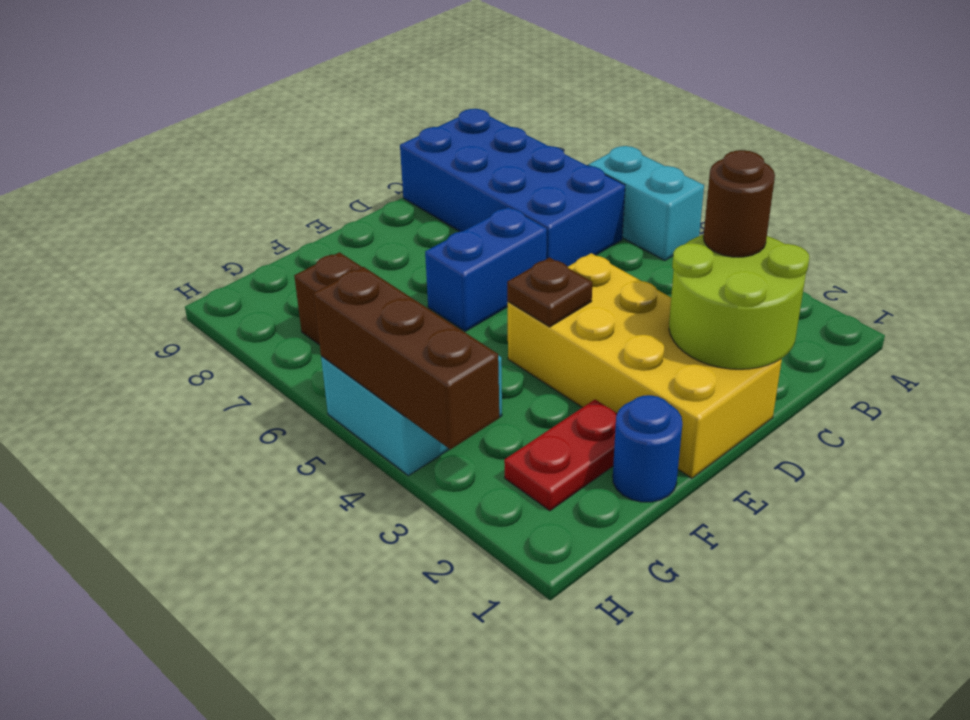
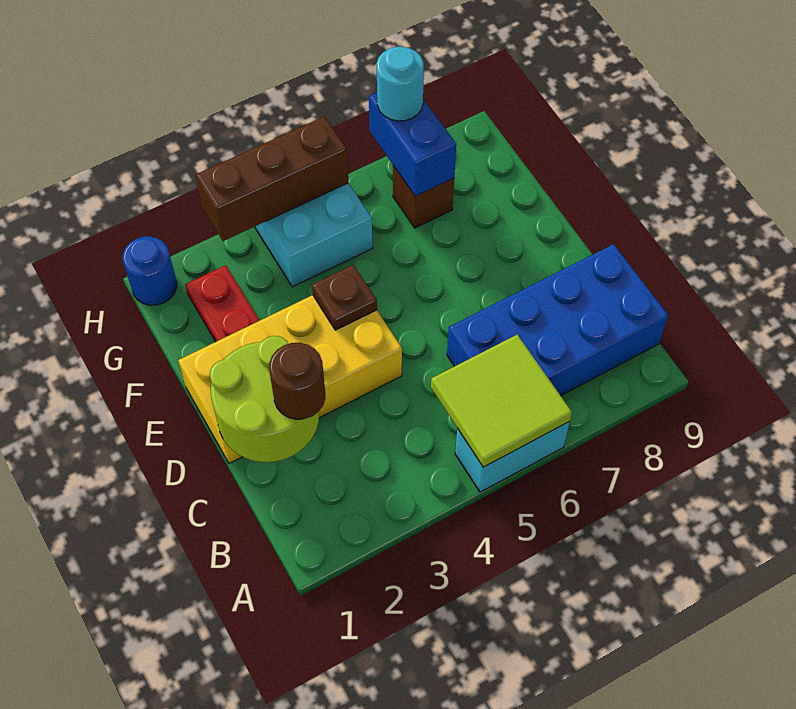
none -> lime tile A5:B6 level 2
blue brick D6:E6 level 1 -> blue brick G7:H7 level 2
blue round brick F1 level 1 -> blue round brick H1 level 1
none -> cyan round brick H7 level 3

